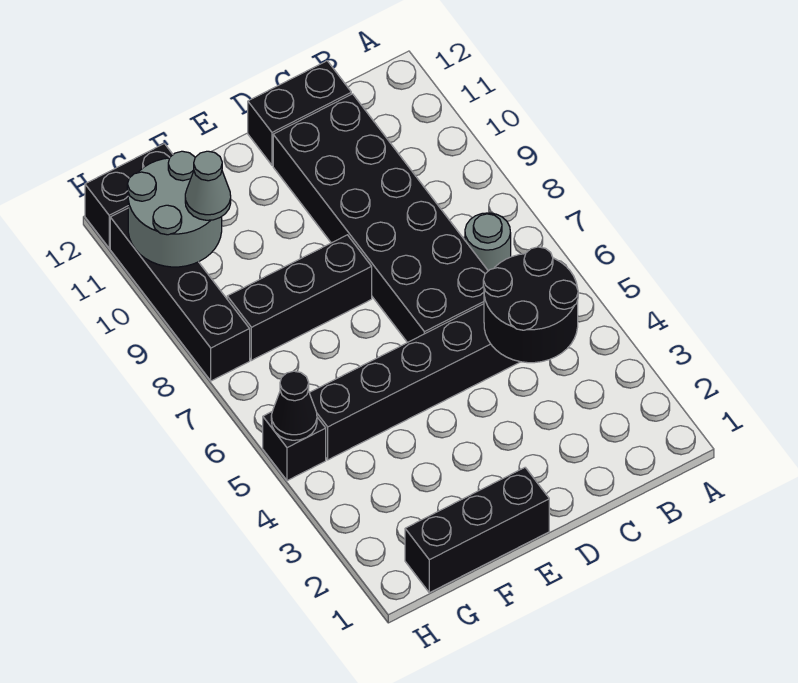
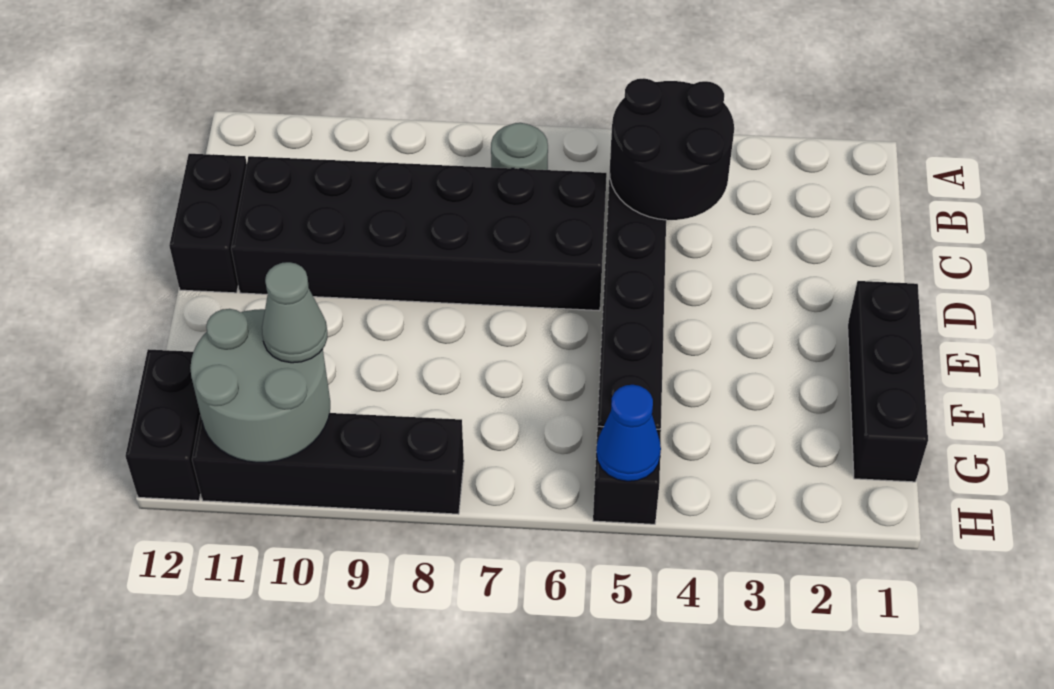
black brick E8:G8 level 1 -> none
black cone H5 level 2 -> blue cone H5 level 2

